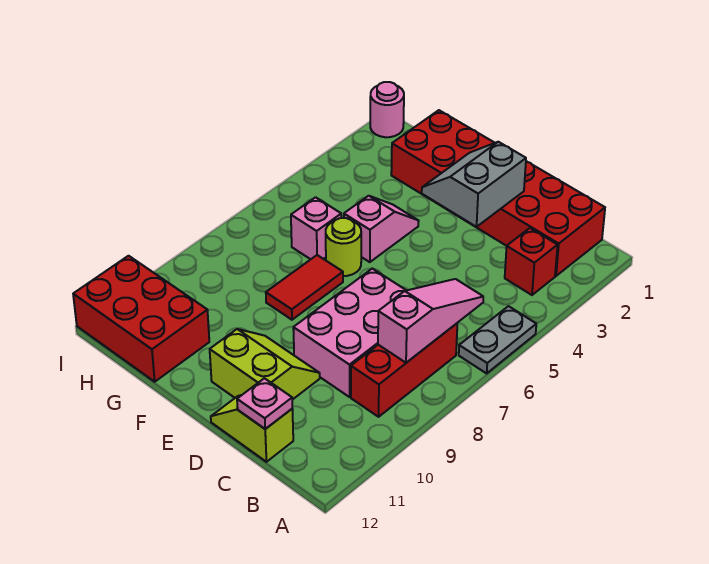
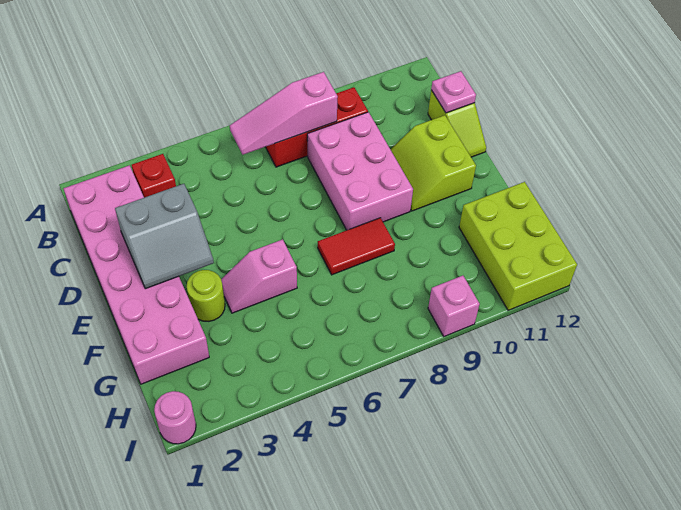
grey plate A5:A6 level 1 -> none
red brick B1:G2 level 1 -> pink brick B1:G2 level 1
pink brick C7:D9 level 1 -> pink brick C8:E9 level 1
lime round brick F6 level 1 -> lime round brick F3 level 1
pink brick G6 level 1 -> pink brick I9 level 1
red brick G11:I12 level 1 -> lime brick G11:I12 level 1

